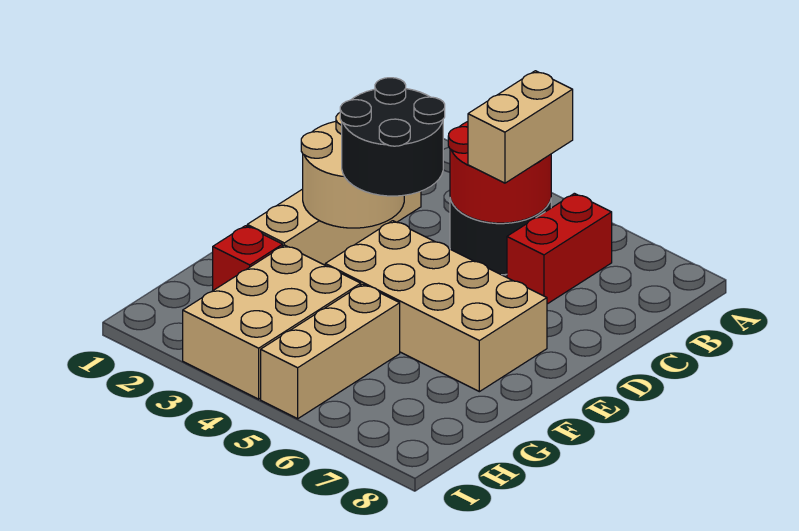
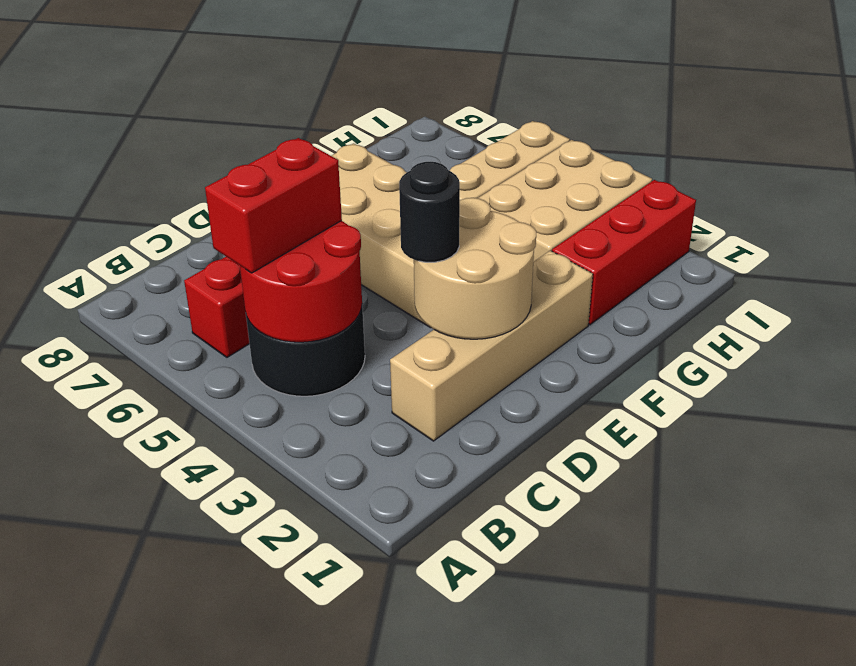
tan brick B5:C5 level 3 -> red brick B5:C5 level 3
black round brick D3:E4 level 3 -> black round brick D3 level 3
red brick G2 level 1 -> red brick G2:I2 level 1

